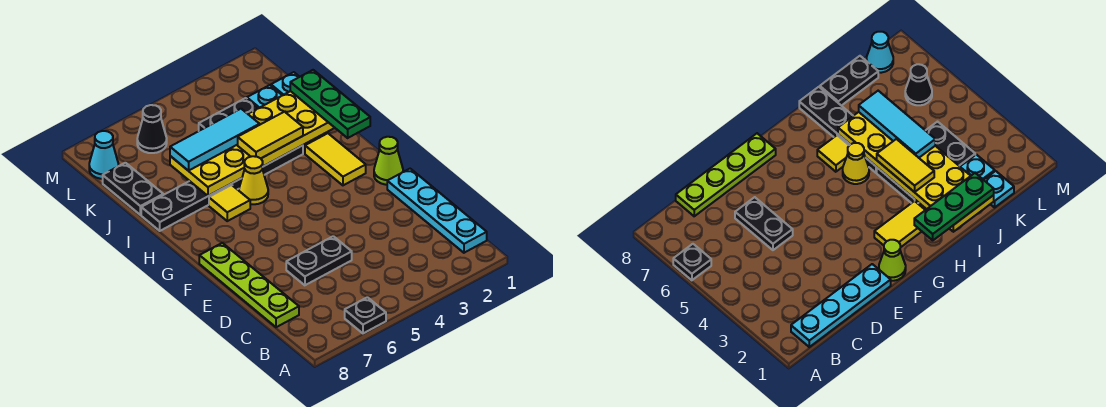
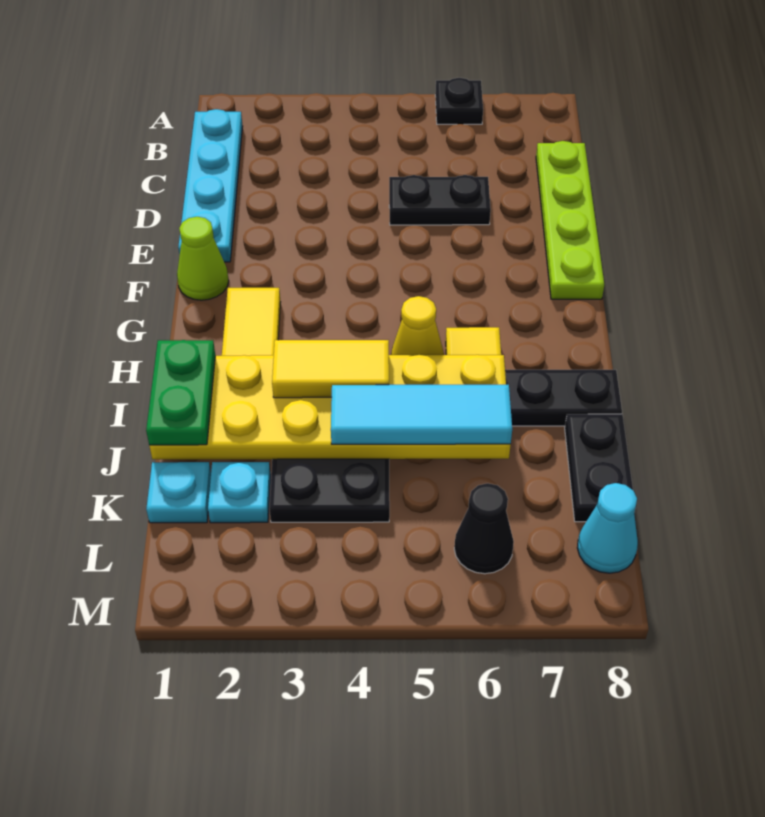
green plate H1:J1 level 3 -> green plate I1:J1 level 3

